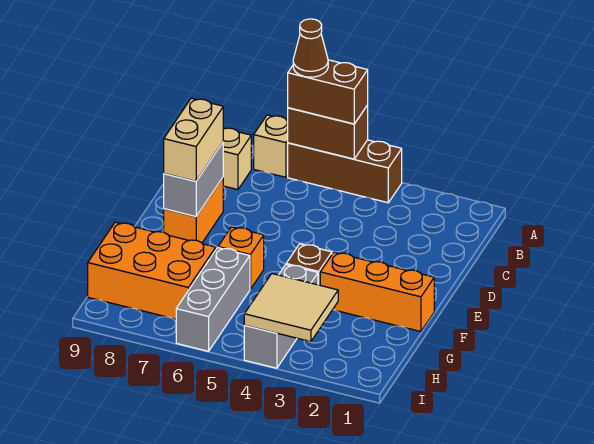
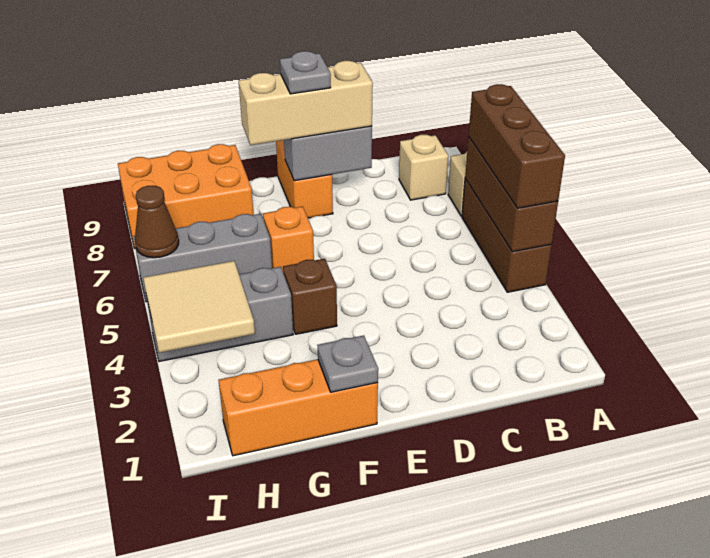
brown brick A5:A6 level 2 -> brown brick A4:A6 level 2
brown brick A5:A6 level 3 -> brown brick A4:A6 level 3
brown cone A6 level 4 -> brown cone I6 level 2
orange brick D8:E8 level 1 -> orange brick E8:E9 level 1
tan brick D8:E8 level 3 -> tan brick D8:F8 level 3
none -> grey plate E8 level 4
orange brick F1:F3 level 1 -> orange brick F1:H1 level 1
none -> grey plate F1 level 2
orange brick G7:H9 level 1 -> orange brick G8:I9 level 1

